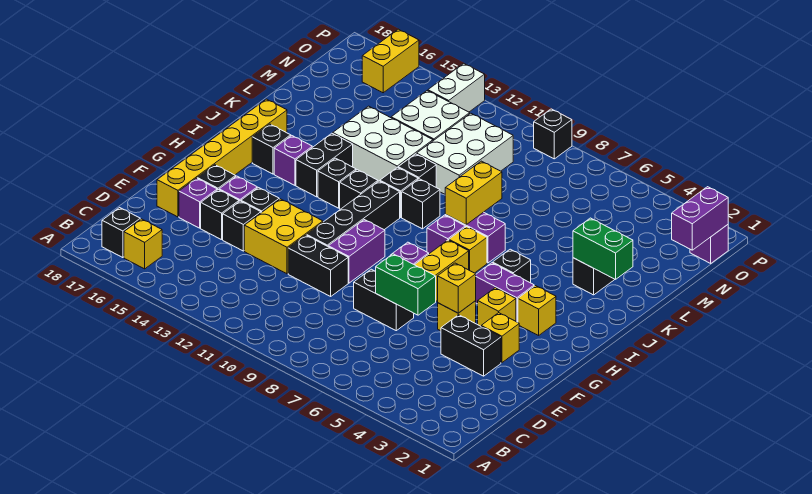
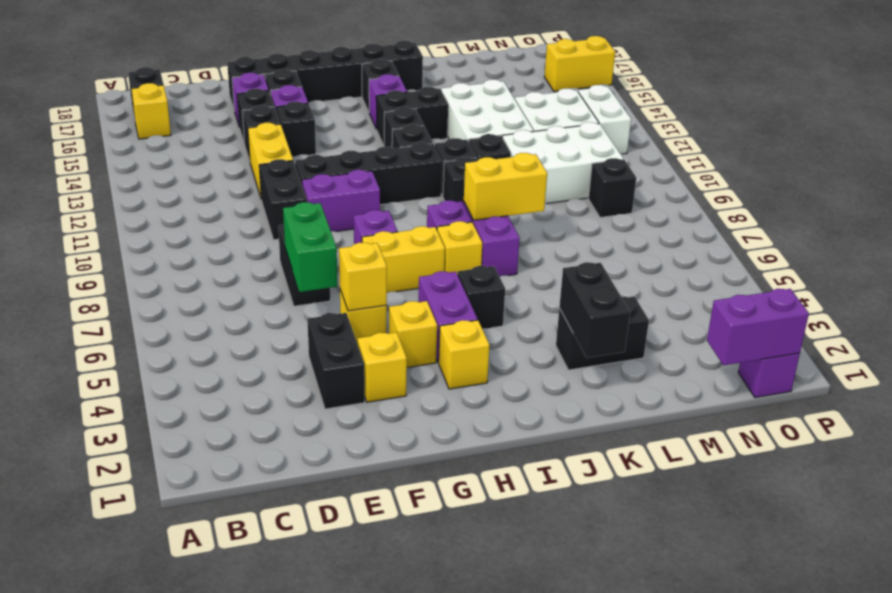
yellow brick E12:F13 level 1 -> yellow brick E12:E13 level 1
yellow brick E17:J17 level 1 -> black brick E17:J17 level 1
green brick K2:K3 level 2 -> black brick K2:K3 level 2
white brick O13:P13 level 1 -> white brick O12:O13 level 1
black brick P9 level 1 -> black brick N9 level 1

